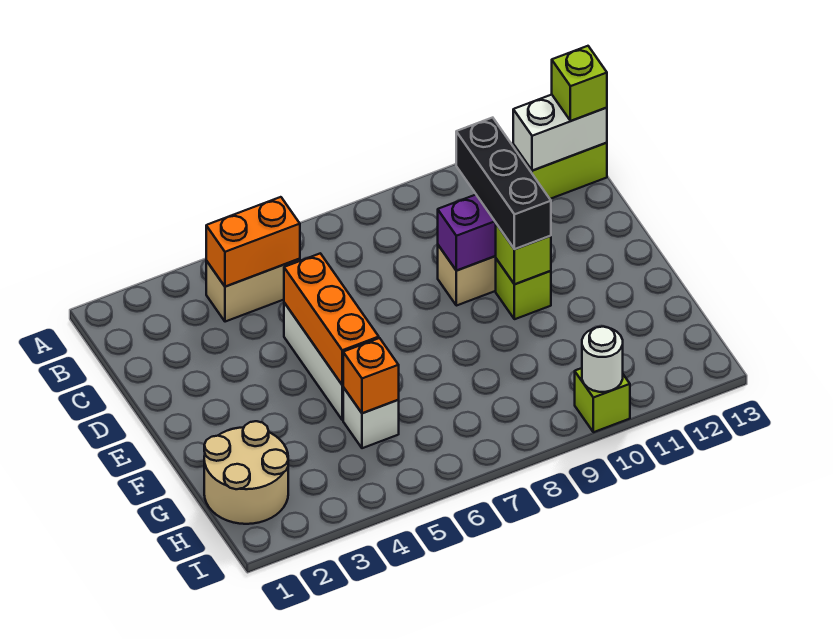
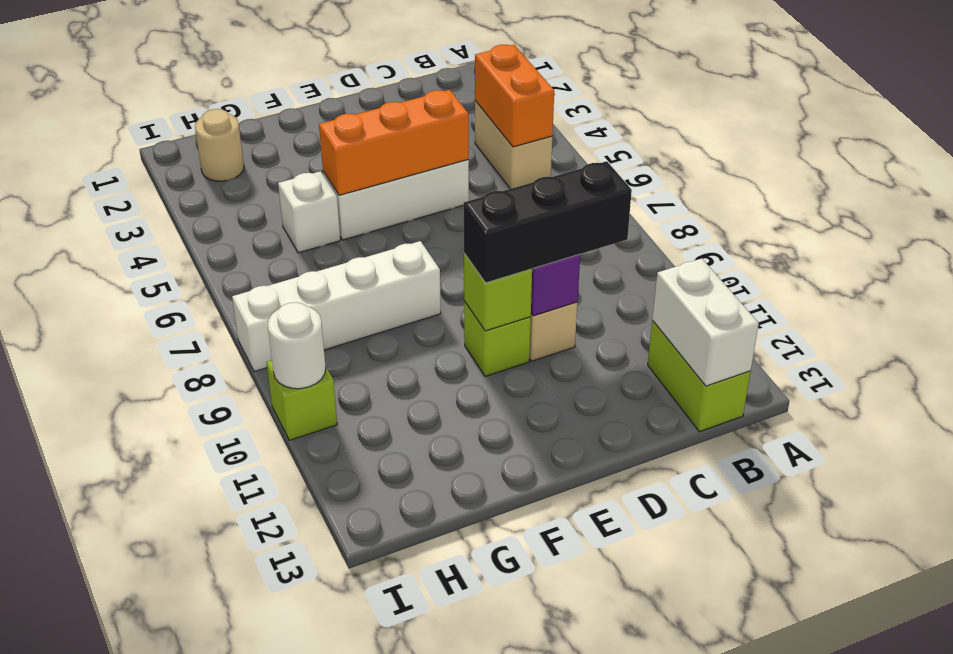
lime brick B13 level 3 -> none
none -> white brick F8:I8 level 1
tan round brick G1:H2 level 1 -> tan round brick H2 level 1
orange brick G5 level 2 -> none

